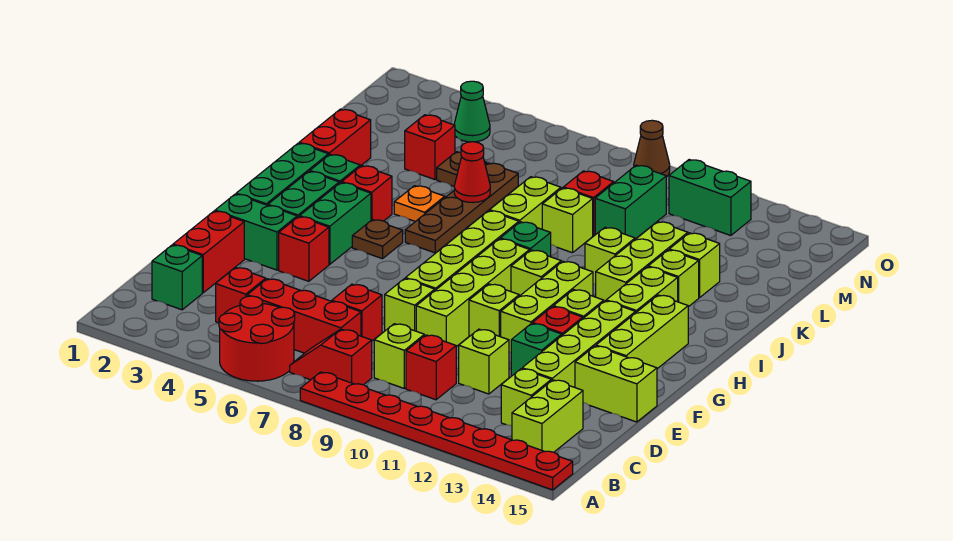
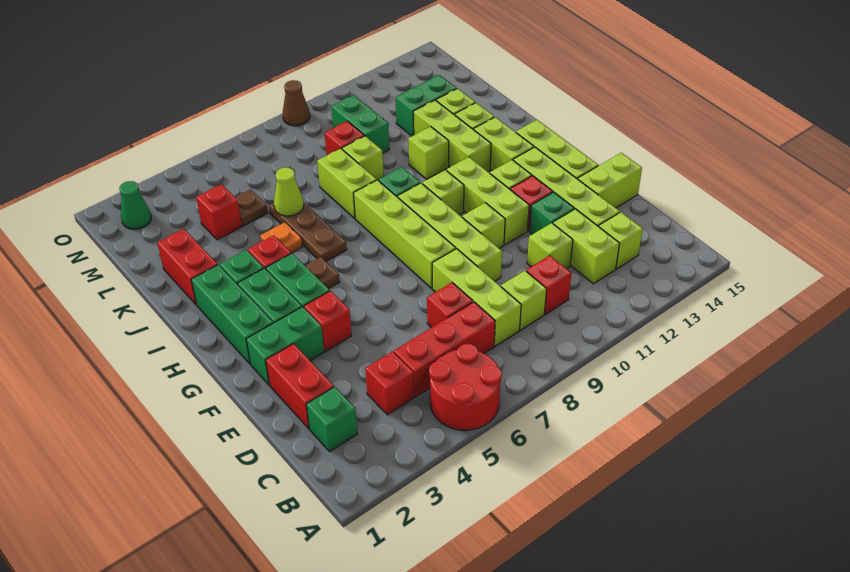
red plate A8:A15 level 1 -> none
red slope B7:B8 level 1 top 8 -> none
lime brick B14:C14 level 1 -> lime brick C12:D12 level 1
lime brick E8 level 1 -> lime brick C8:E8 level 1
brown plate I6:L6 level 1 -> brown plate I6:K6 level 1
red cone K6 level 2 -> lime cone K6 level 2
green cone N4 level 1 -> green cone N2 level 1
green brick N11:N12 level 1 -> green brick L12:L13 level 1

